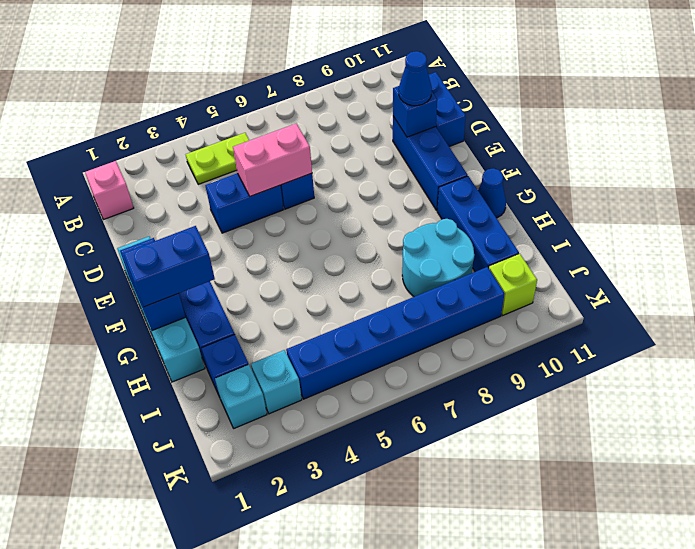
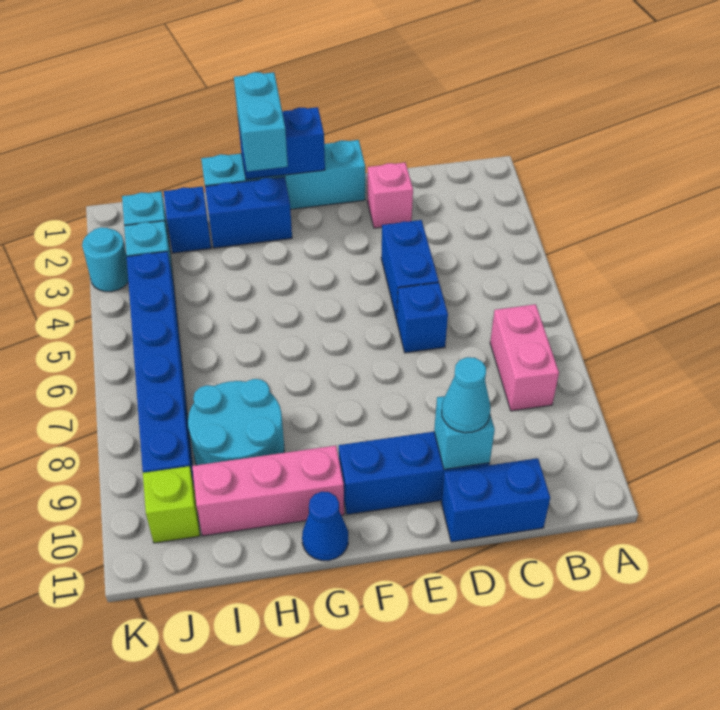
pink brick B1 level 1 -> pink brick D2 level 1
lime plate B4:B5 level 1 -> none
pink brick D5:D6 level 2 -> pink brick B7:B8 level 1
blue brick D10 level 2 -> cyan brick D10 level 2
blue cone D10 level 3 -> cyan cone D10 level 3
blue brick G1:G2 level 3 -> cyan brick G1:G2 level 3
blue brick G10:I10 level 1 -> pink brick G10:I10 level 1
none -> cyan round brick K3 level 1

